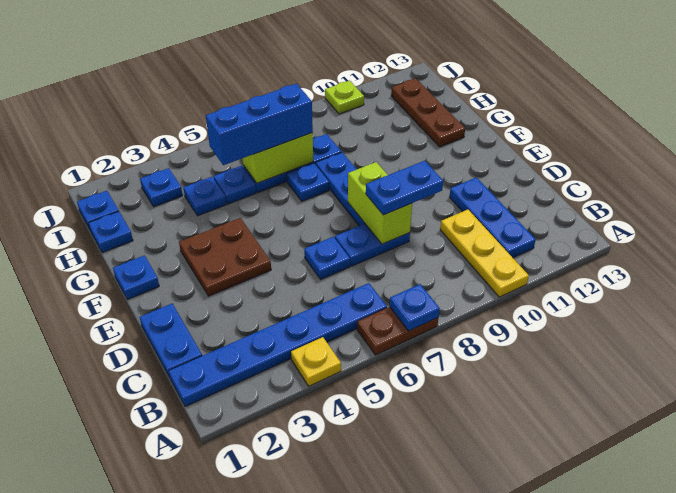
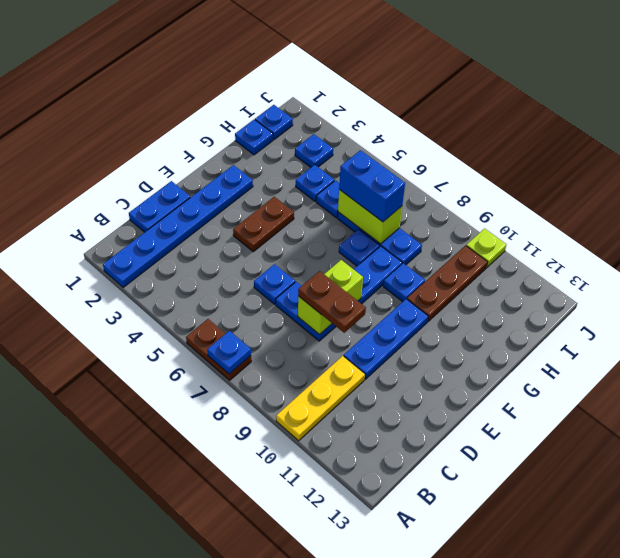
yellow plate A4 level 1 -> none
blue plate B1:B6 level 1 -> blue plate A2:F2 level 1
blue plate B11:D11 level 1 -> blue plate D10:F10 level 1
blue plate D8:D9 level 3 -> brown plate D8:D9 level 3
brown plate E3:F4 level 1 -> brown plate E4:F4 level 1
blue plate F1 level 1 -> blue plate G9 level 1
brown plate G12:I12 level 1 -> brown plate G10:I10 level 1
blue brick H5:H7 level 3 -> blue brick H6:H7 level 3

